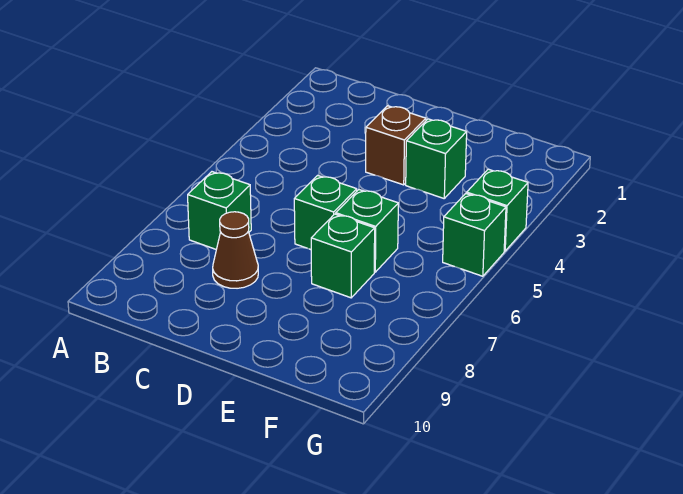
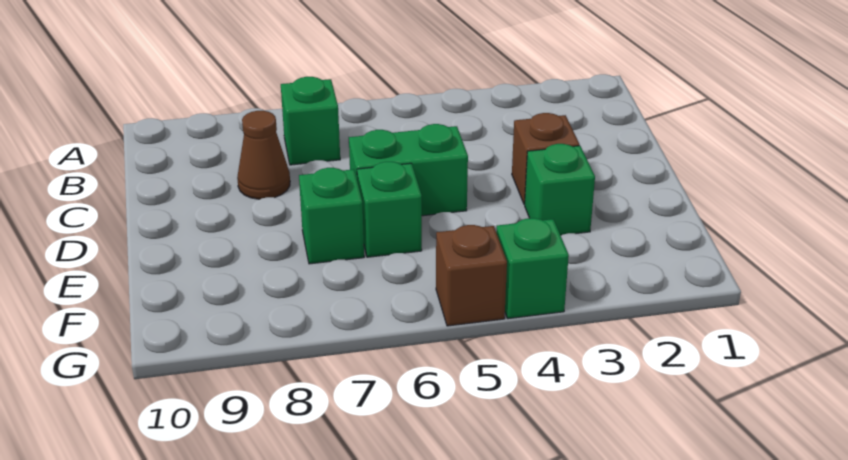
green brick D6 level 1 -> green brick D5:D6 level 1
green brick G5 level 1 -> brown brick G5 level 1

